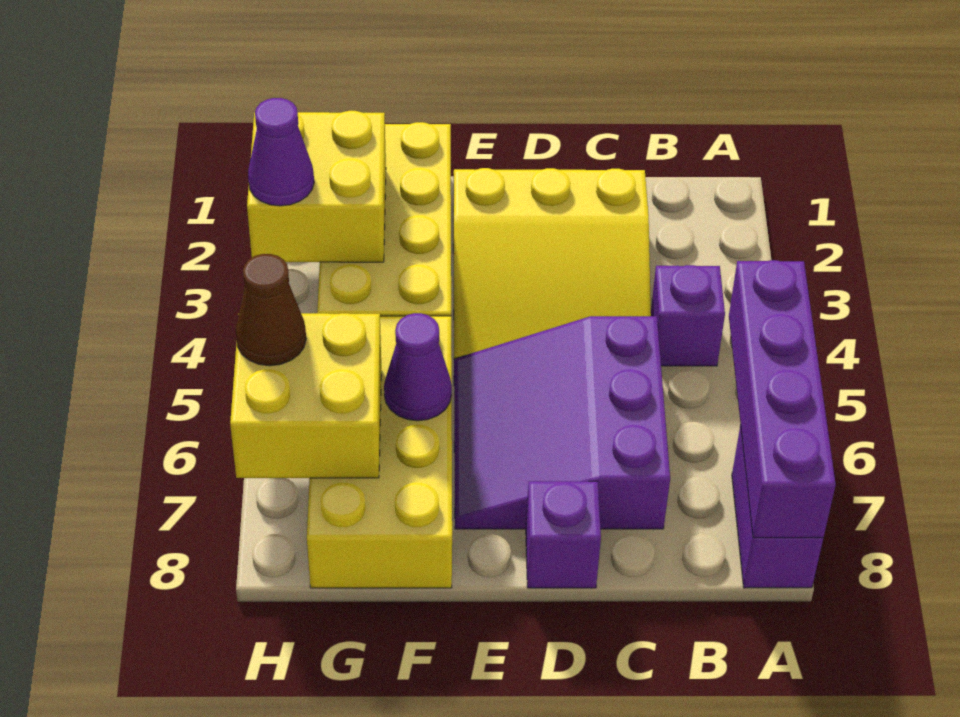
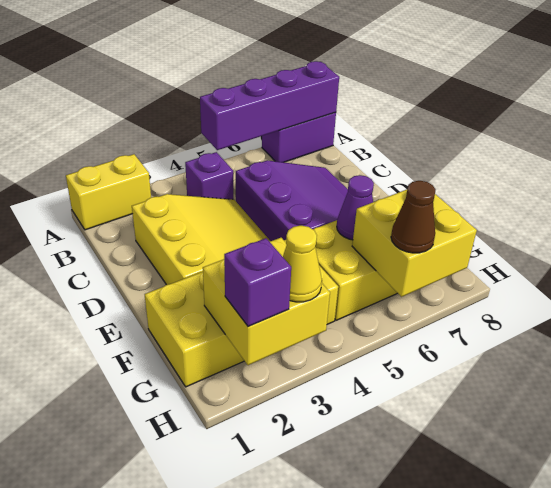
none -> yellow brick A1:A2 level 1
purple slope C5:E7 level 1 top C -> purple slope C5:E7 level 1 top 5
purple brick D8 level 1 -> purple brick H2 level 3
purple cone H3 level 3 -> yellow cone H3 level 3

